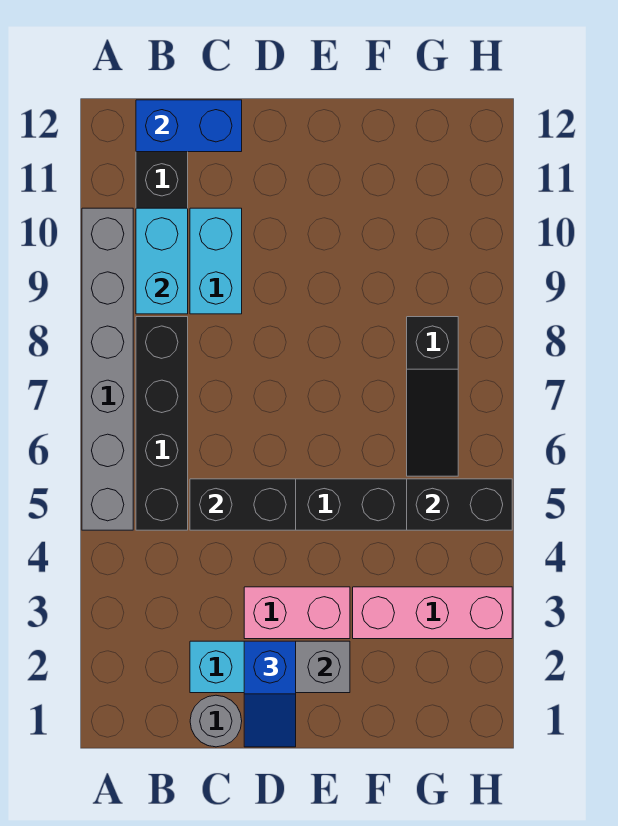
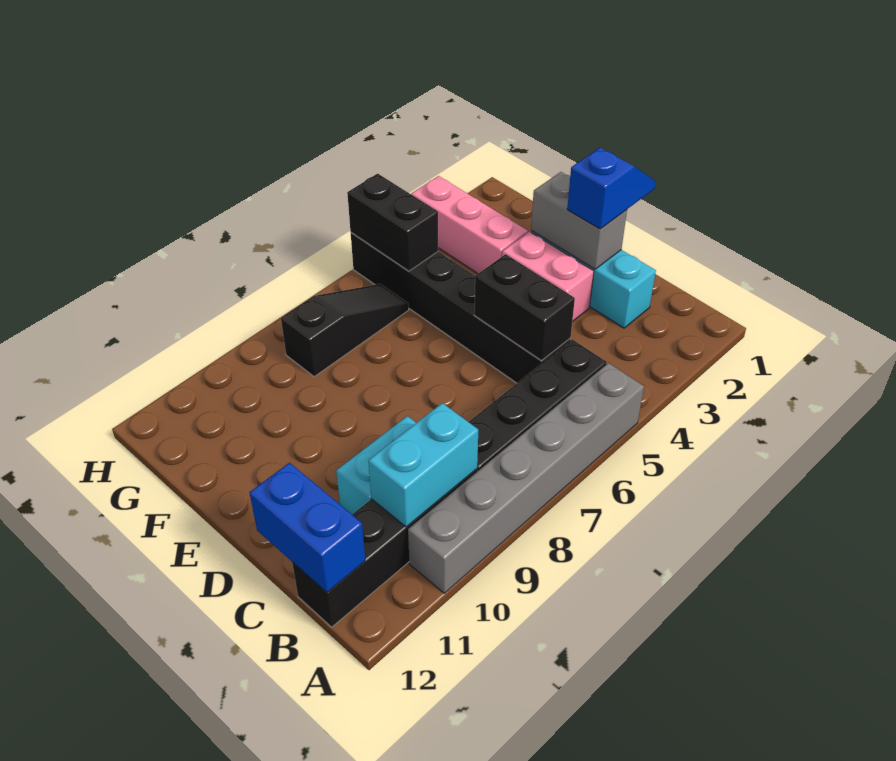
grey round brick C1 level 1 -> none

